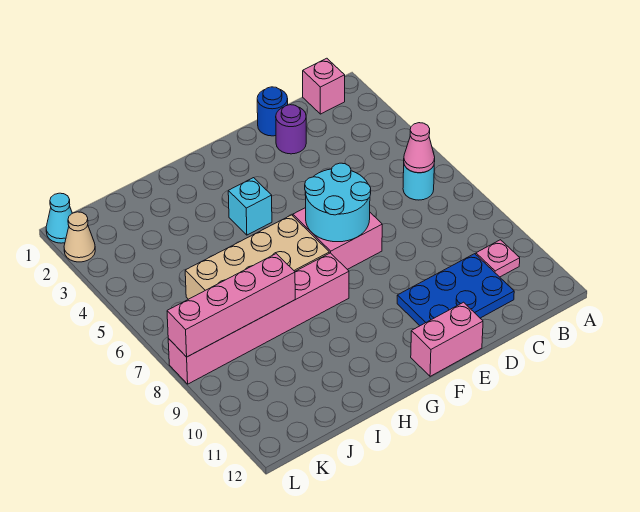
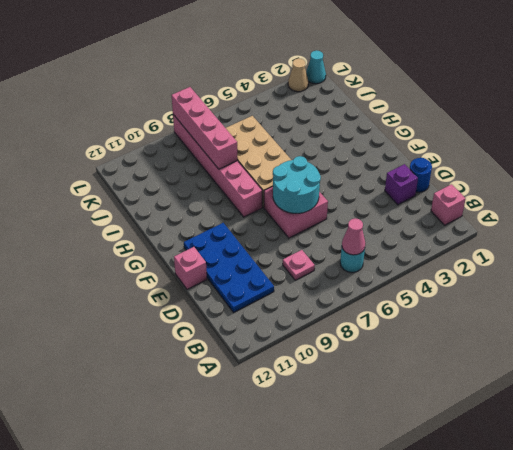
pink plate B10 level 1 -> pink plate C8 level 1
blue plate C10:E11 level 1 -> blue plate C10:F11 level 1
purple round brick D2 level 1 -> purple brick D2 level 1
pink brick E12:F12 level 1 -> pink brick E12 level 1
cyan brick G4 level 1 -> none

